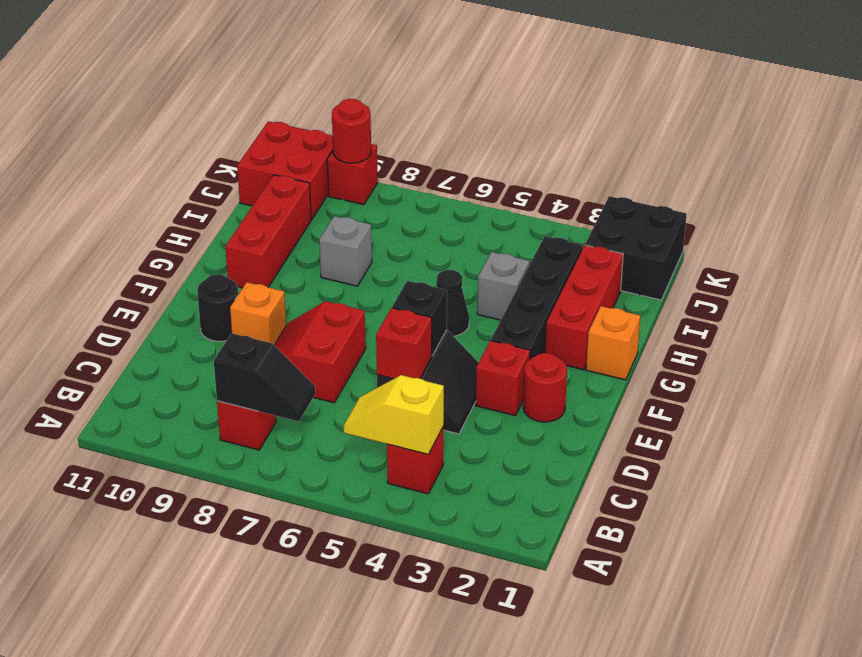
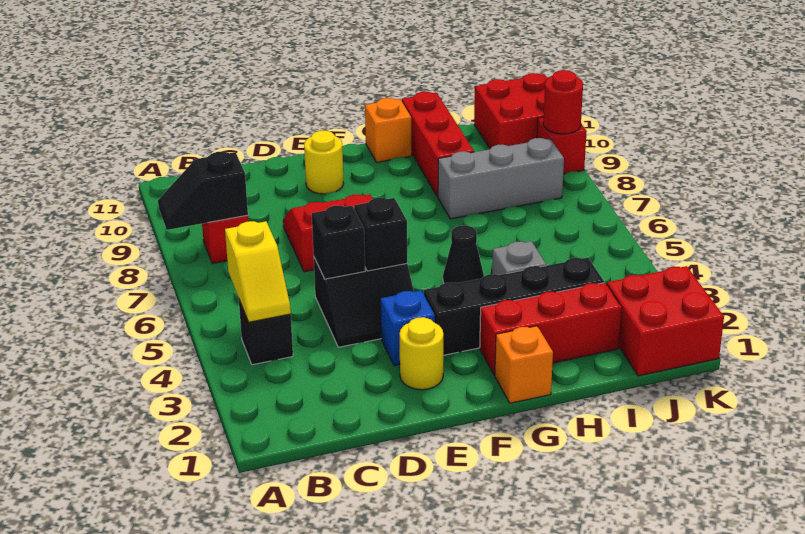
red brick B4 level 1 -> black brick B4 level 1
yellow slope B4:B5 level 2 top 4 -> yellow slope B4:B5 level 2 top 5
black slope B7:B8 level 2 top 8 -> black slope A8:B8 level 2 top B
red brick D5 level 2 -> black brick D5 level 2
red round brick E2 level 1 -> yellow round brick E2 level 1
red brick E3 level 1 -> blue brick E3 level 1
orange brick E9 level 1 -> orange brick G11 level 1
black round brick E10 level 1 -> yellow round brick E10 level 1
red brick G10:I10 level 1 -> red brick H9:H11 level 1
grey brick H8 level 1 -> grey brick H8:J8 level 1
black brick J1:K2 level 1 -> red brick J1:K2 level 1

